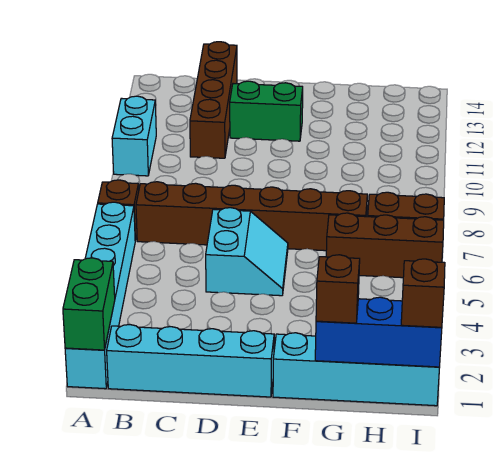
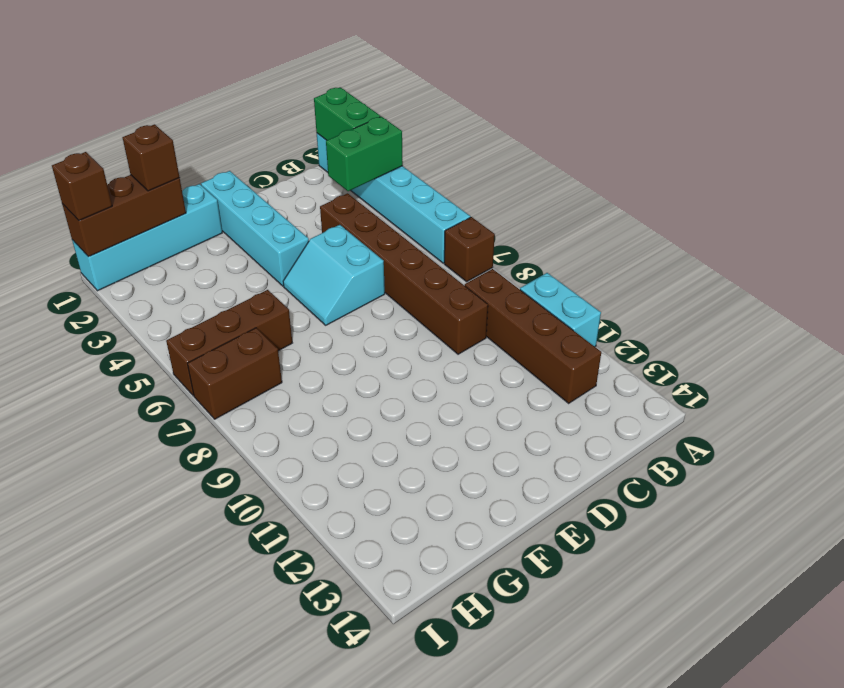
cyan brick B1:E1 level 1 -> cyan brick E1:E4 level 1
brown brick B7:G7 level 1 -> brown brick C4:C9 level 1
brown brick C11:C14 level 1 -> brown brick B9:B12 level 1
green brick D12:E12 level 1 -> green brick A3:B3 level 2
blue brick G1:I1 level 2 -> brown brick G1:I1 level 2

